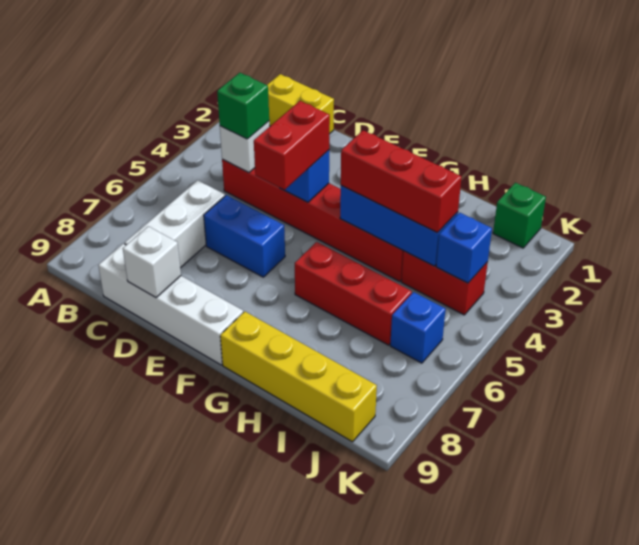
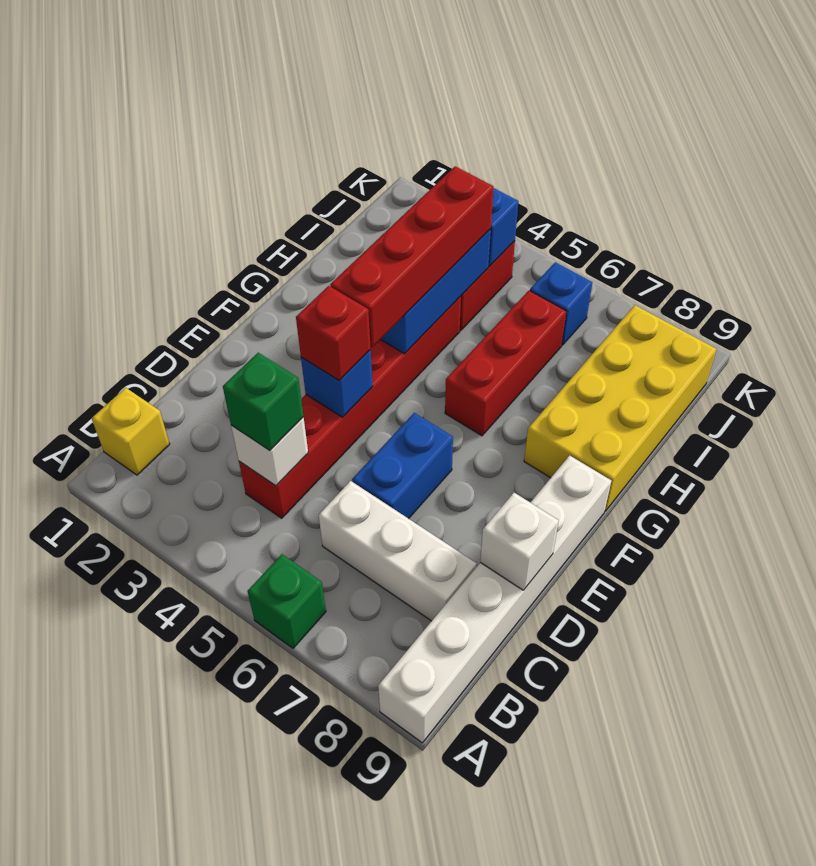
yellow brick B1:C1 level 1 -> yellow brick B1 level 1
white brick C9:F9 level 1 -> white brick A9:F9 level 1
red brick E4:E5 level 3 -> red brick E4 level 3
red brick G4:I4 level 3 -> red brick F4:I4 level 3
yellow brick G9:J9 level 1 -> yellow brick G8:J9 level 1
green brick J1 level 1 -> green brick A6 level 1

